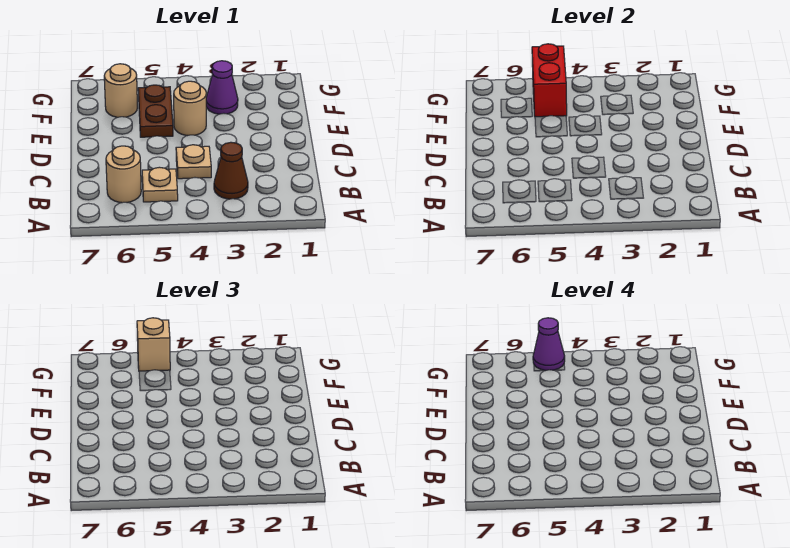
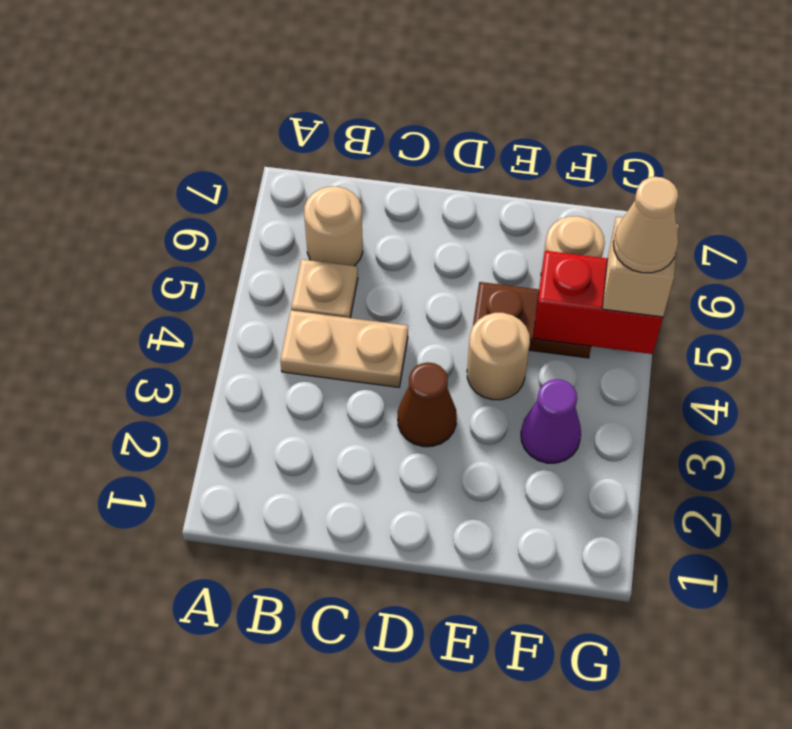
brown cone B3 level 1 -> brown cone D3 level 1
tan plate C4 level 1 -> tan plate B4:C4 level 1
purple cone G5 level 4 -> tan cone G5 level 4

